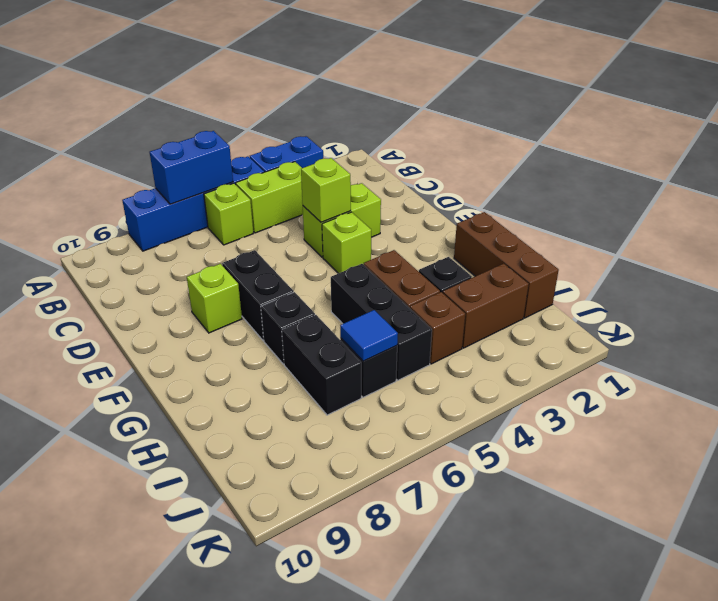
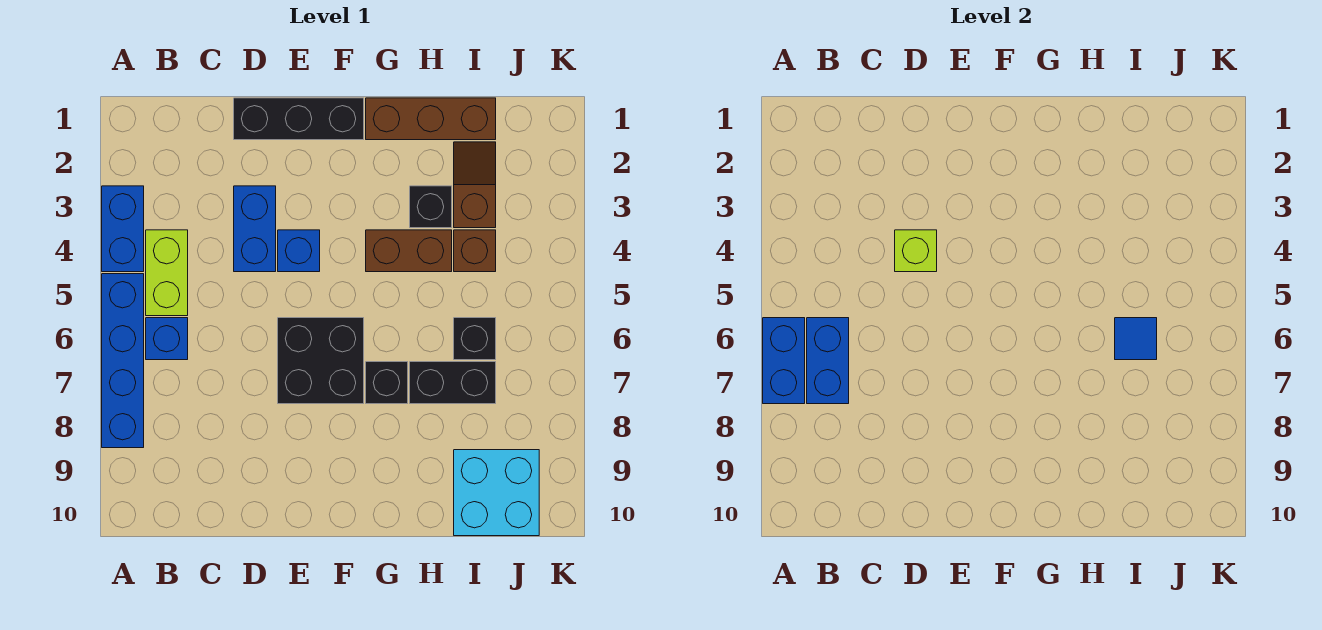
lime brick B6 level 1 -> blue brick B6 level 1
none -> blue brick B6:B7 level 2
lime brick D3:D4 level 1 -> blue brick D3:D4 level 1
lime brick E4 level 1 -> blue brick E4 level 1
black brick E7:F7 level 1 -> black brick E6:F7 level 1
lime brick E8 level 1 -> none
black brick G5:I5 level 1 -> black brick D1:F1 level 1
brown brick I2:I3 level 1 -> brown slope I2:I3 level 1 top 3
none -> cyan brick I9:J10 level 1

